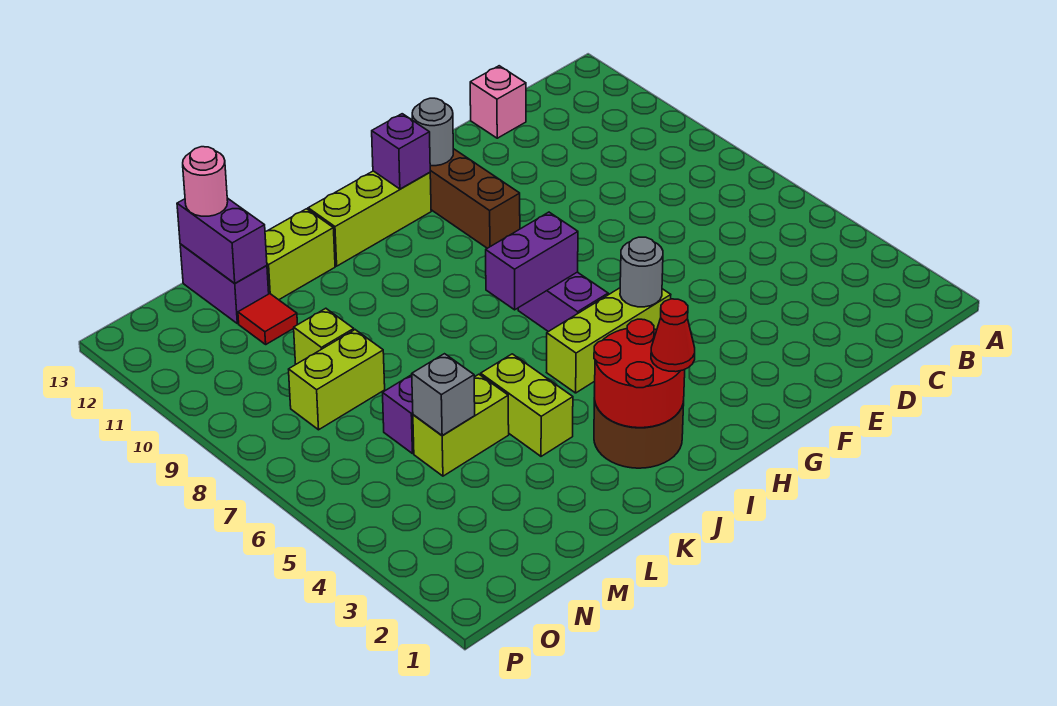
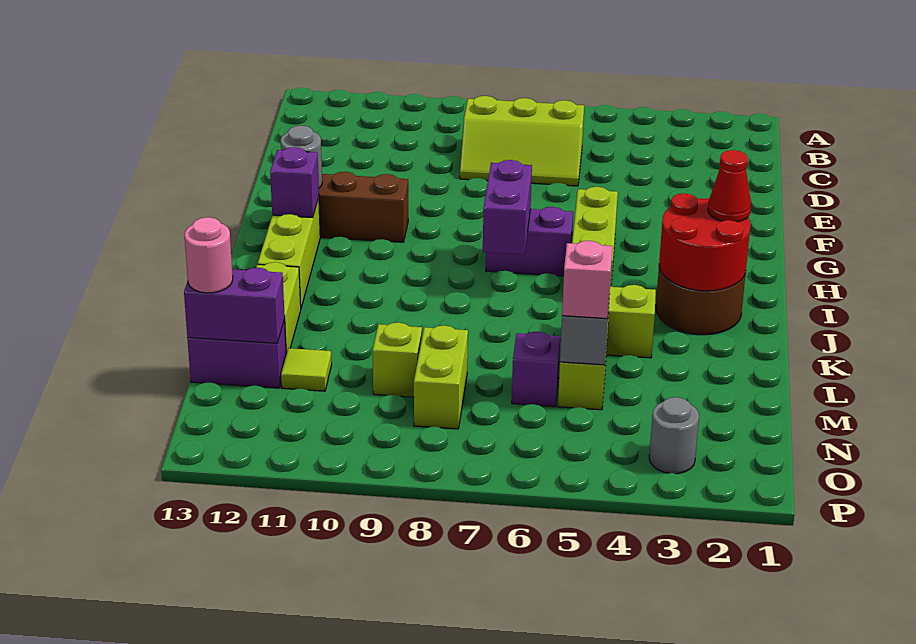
none -> lime slope C6:D8 level 1 top C
pink brick D13 level 1 -> pink brick M5 level 3
grey round brick G5 level 2 -> grey round brick O3 level 1
red tile M11 level 1 -> lime tile M11 level 1

